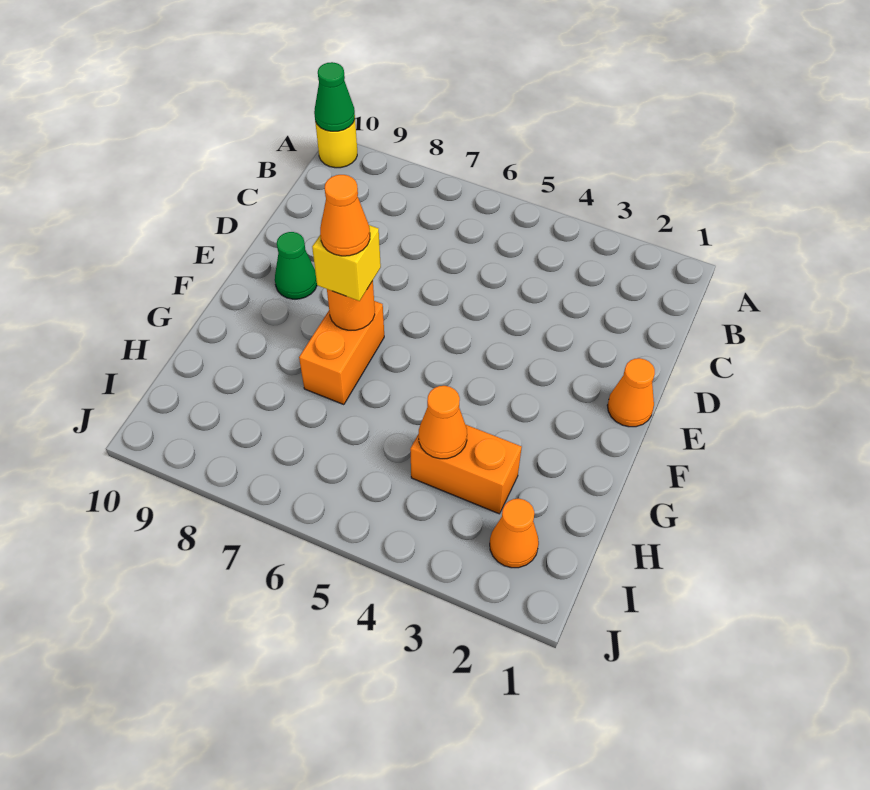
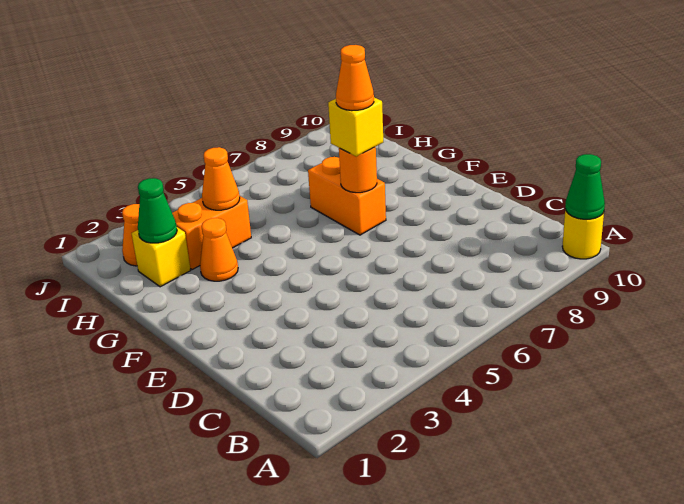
orange cone E1 level 1 -> orange cone G3 level 1
green cone E9 level 1 -> green cone H2 level 2
none -> yellow brick H2 level 1

